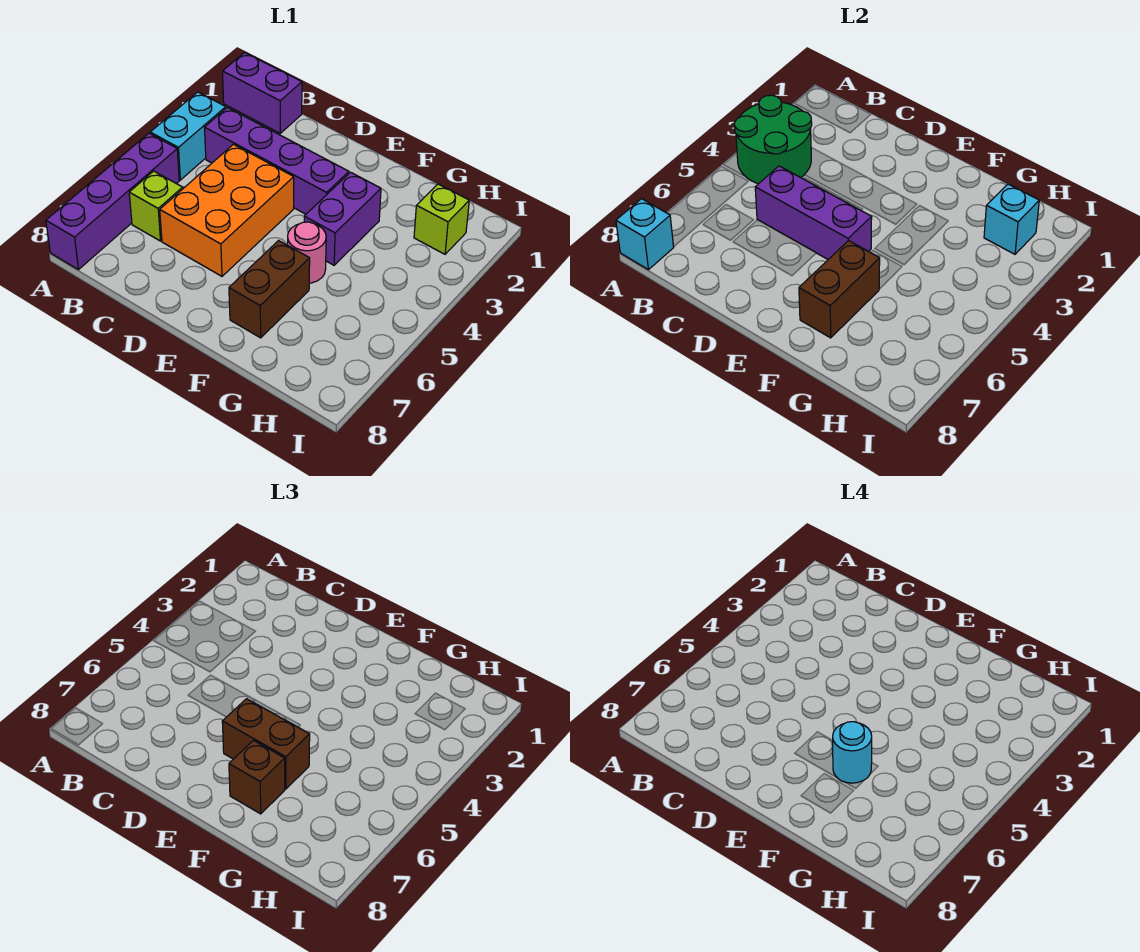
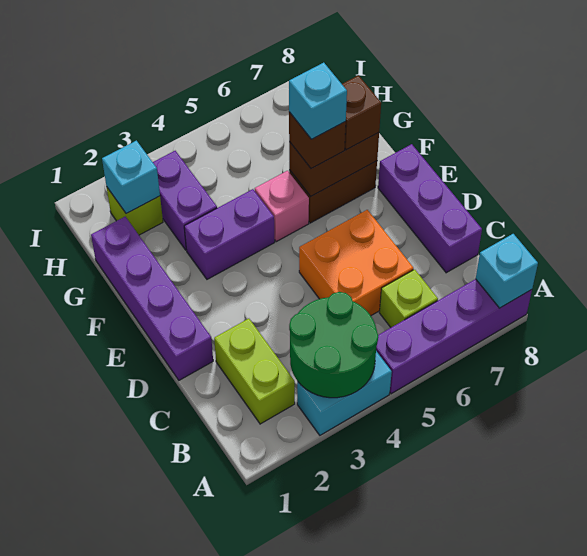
purple brick A1:B1 level 1 -> purple brick G3:H3 level 1
none -> lime brick B2:C2 level 1
purple brick B3:E3 level 1 -> purple brick D1:G1 level 1
orange brick C4:D6 level 1 -> orange brick C5:D6 level 1
purple brick C5:E5 level 2 -> purple brick C8:E8 level 1
brown brick E6:F6 level 3 -> brown brick F6 level 3
pink round brick F5 level 1 -> pink brick F5 level 1
cyan round brick F6 level 4 -> cyan brick F6 level 4

